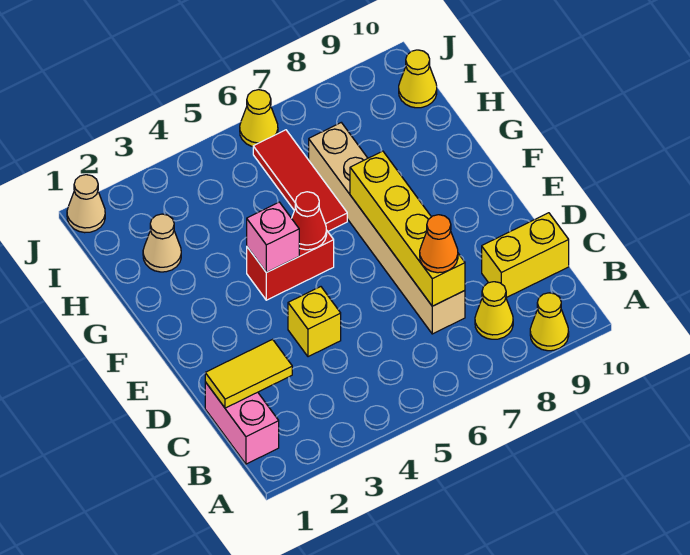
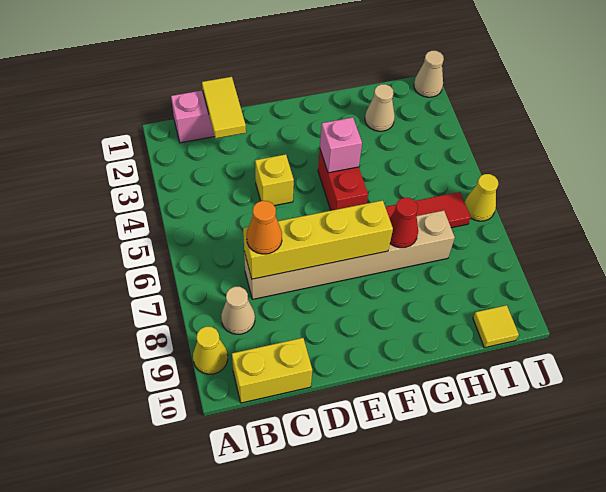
yellow cone B8 level 1 -> tan cone B8 level 1
yellow brick C9:C10 level 1 -> yellow brick B10:C10 level 1
red cone F5 level 2 -> red cone G7 level 2
yellow cone I10 level 1 -> yellow tile I10 level 1

